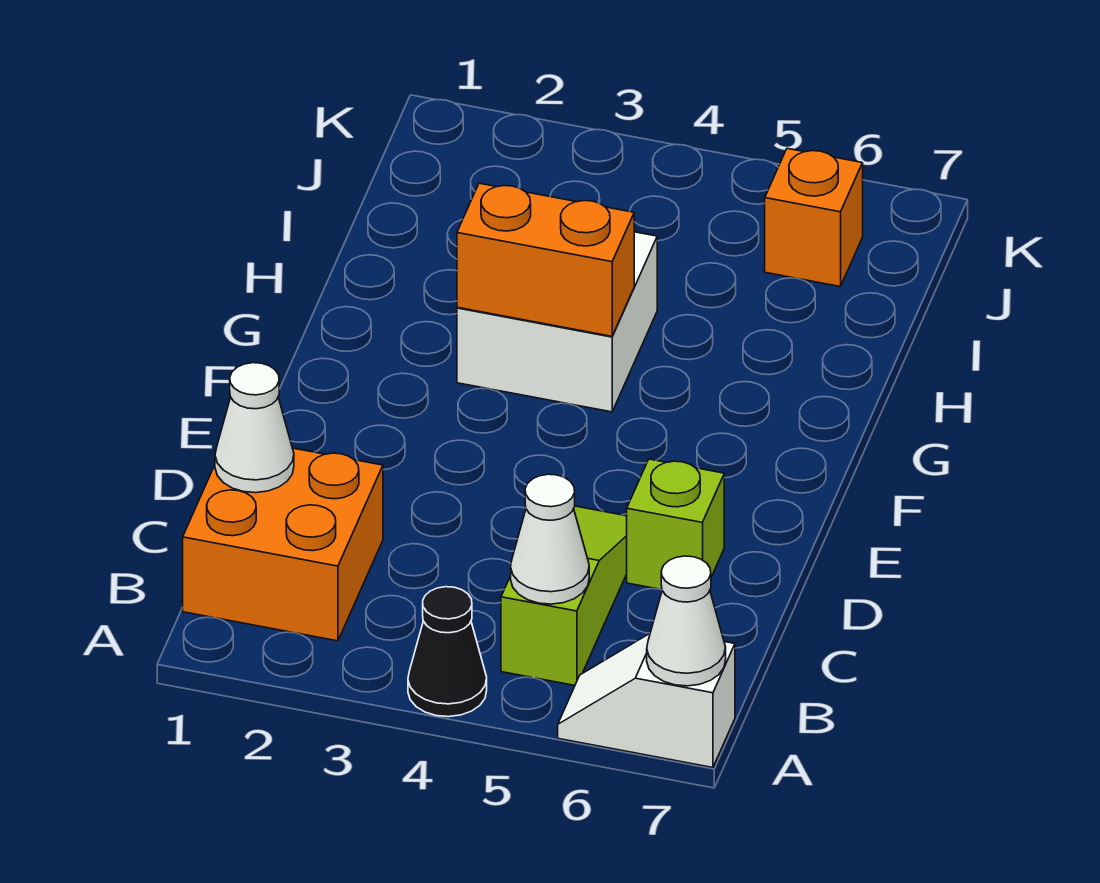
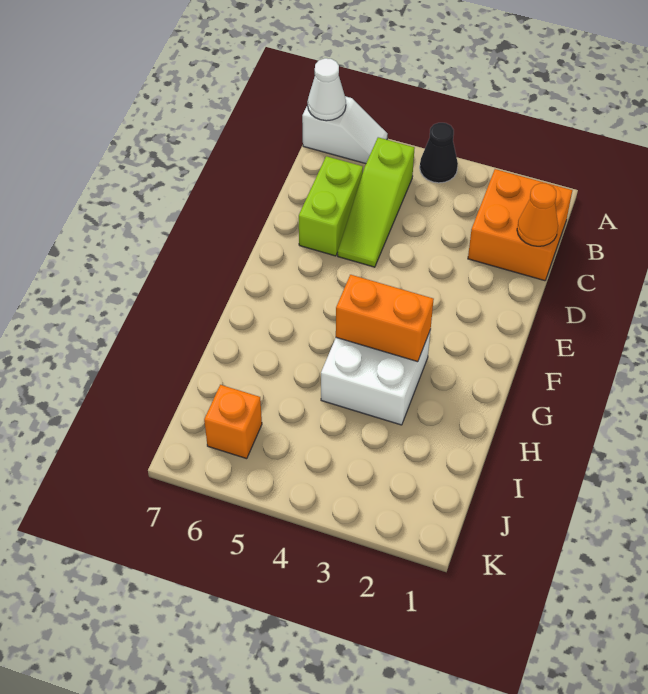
white cone B5 level 2 -> none
white cone C1 level 2 -> orange cone C1 level 2
lime brick D6 level 1 -> lime brick C6:D6 level 1

